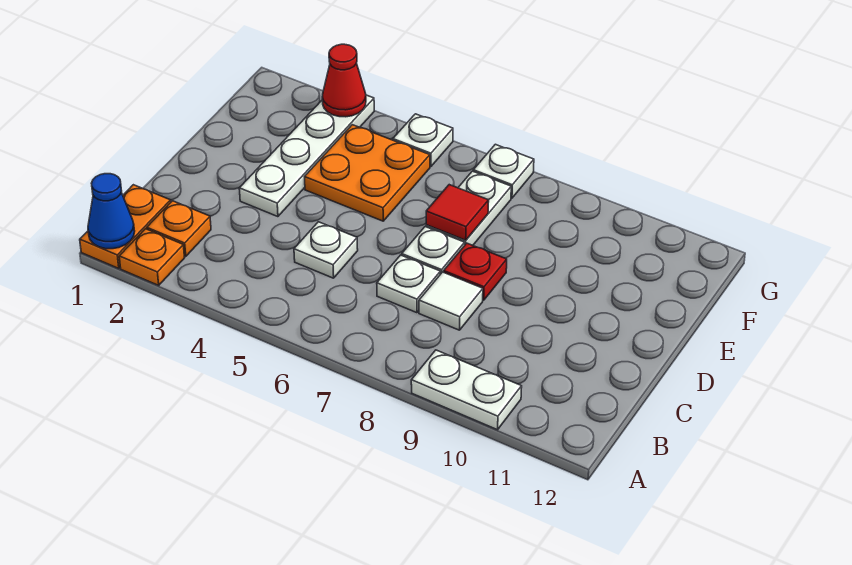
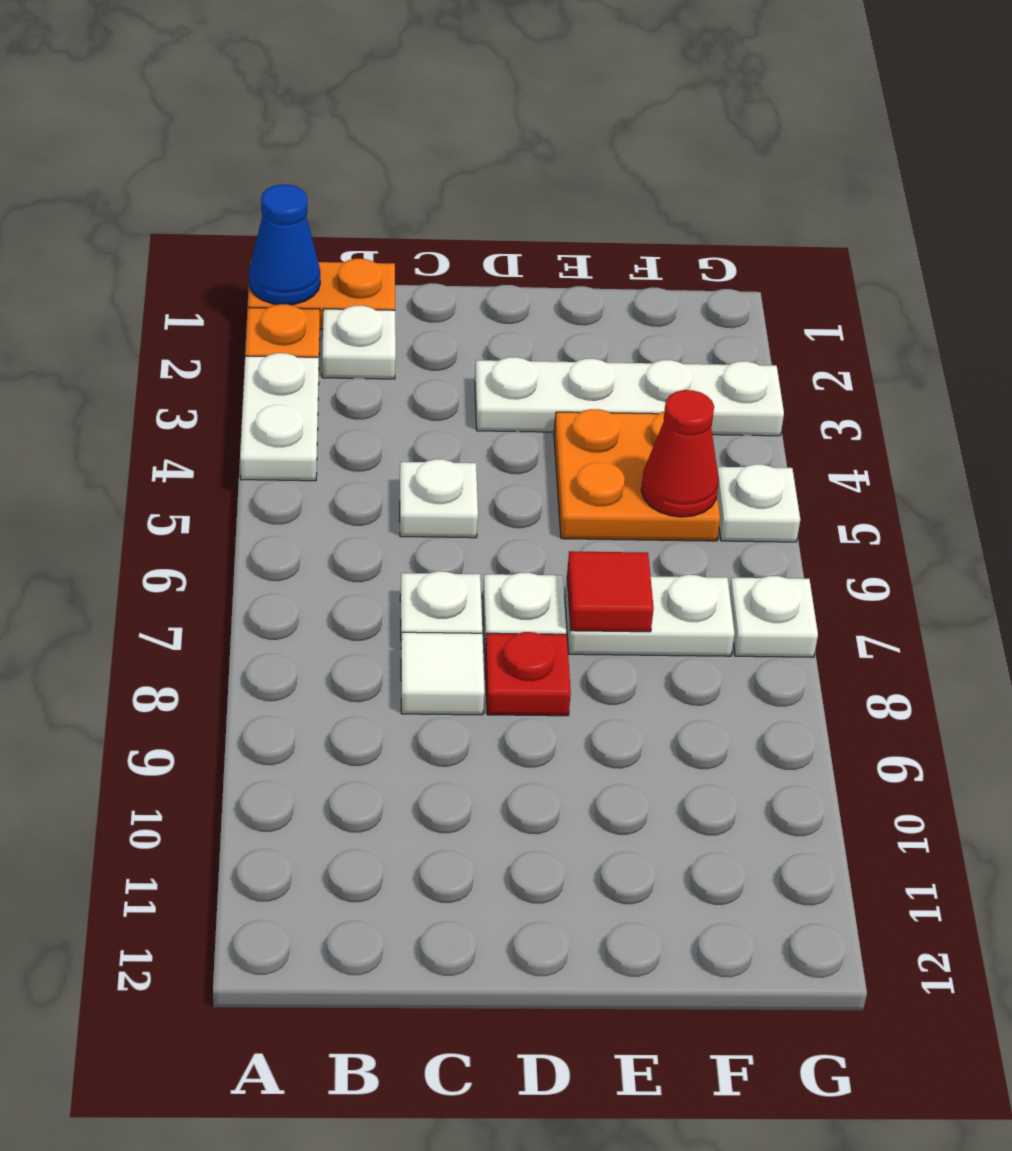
white plate A9:A10 level 1 -> white plate A3:A4 level 1
orange plate B2 level 1 -> white plate B2 level 1
red cone G3 level 2 -> red cone F5 level 2

